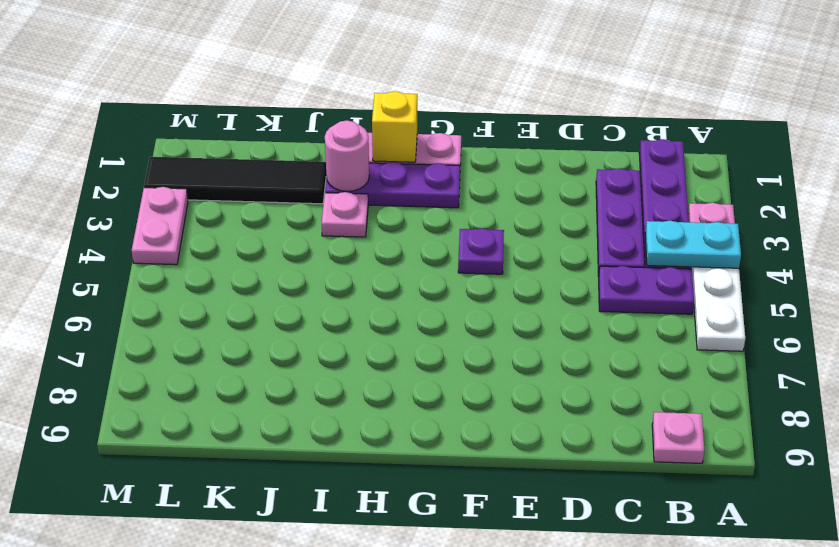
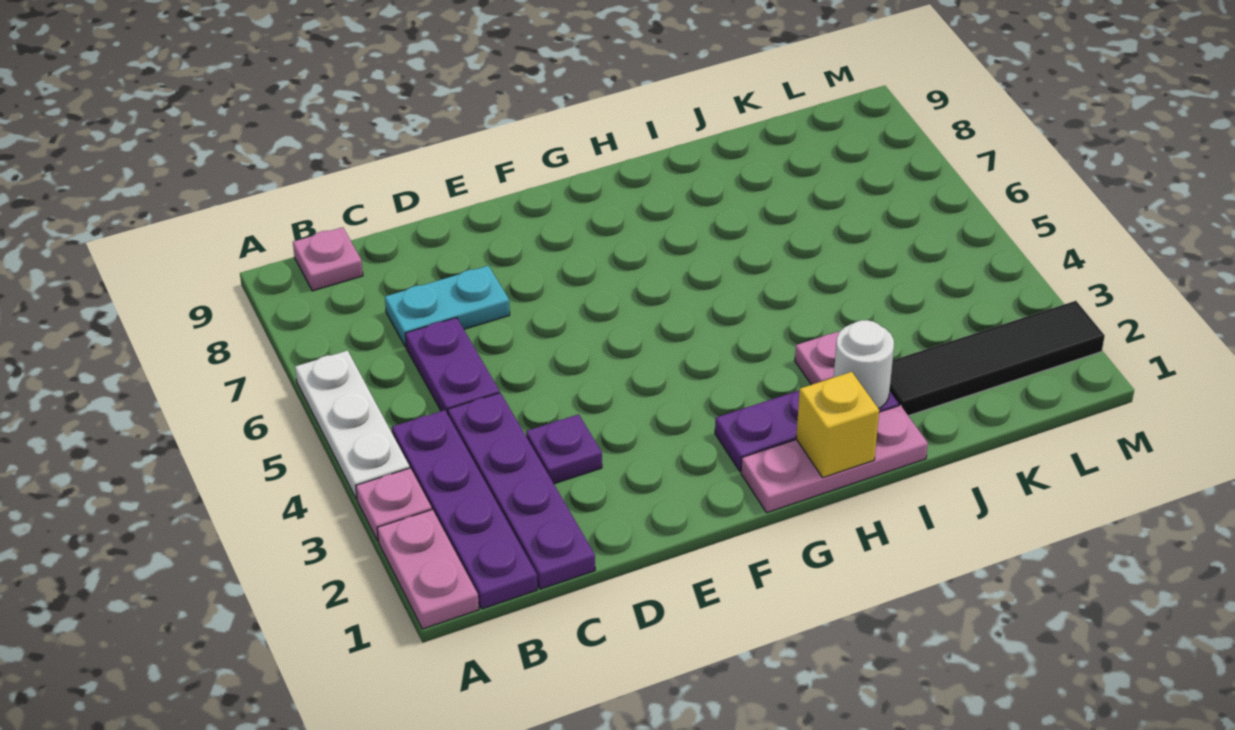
cyan plate A4:B4 level 2 -> cyan plate C7:D7 level 1
purple plate B5:C5 level 1 -> purple plate C5:C6 level 1
purple plate C2:C4 level 1 -> purple plate C1:C4 level 1
purple plate F4 level 1 -> purple plate D3 level 1
pink round brick I2 level 2 -> white round brick I2 level 2
pink plate M3:M4 level 1 -> pink plate A1:A2 level 1

